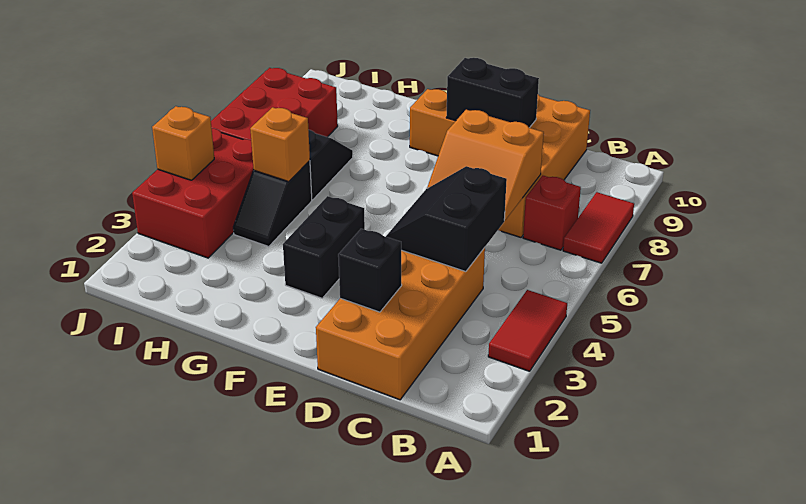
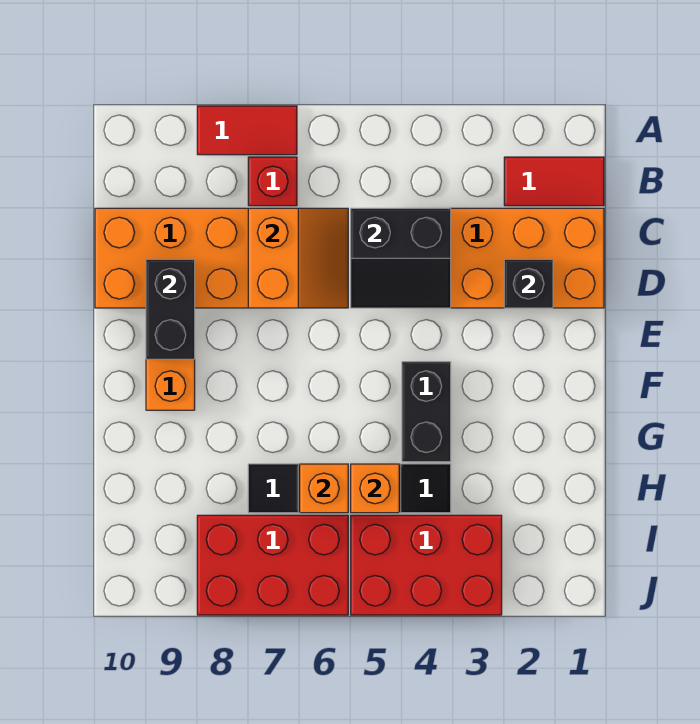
red tile A3:A4 level 1 -> red tile B1:B2 level 1
black brick F3:F4 level 1 -> black brick F4:G4 level 1
orange brick J4 level 2 -> orange brick H6 level 2

